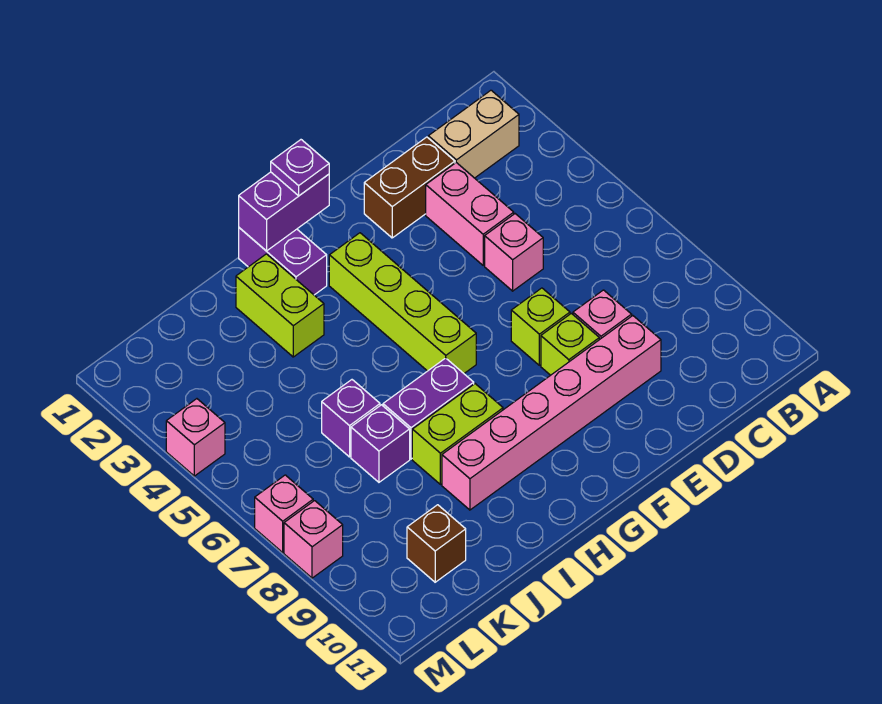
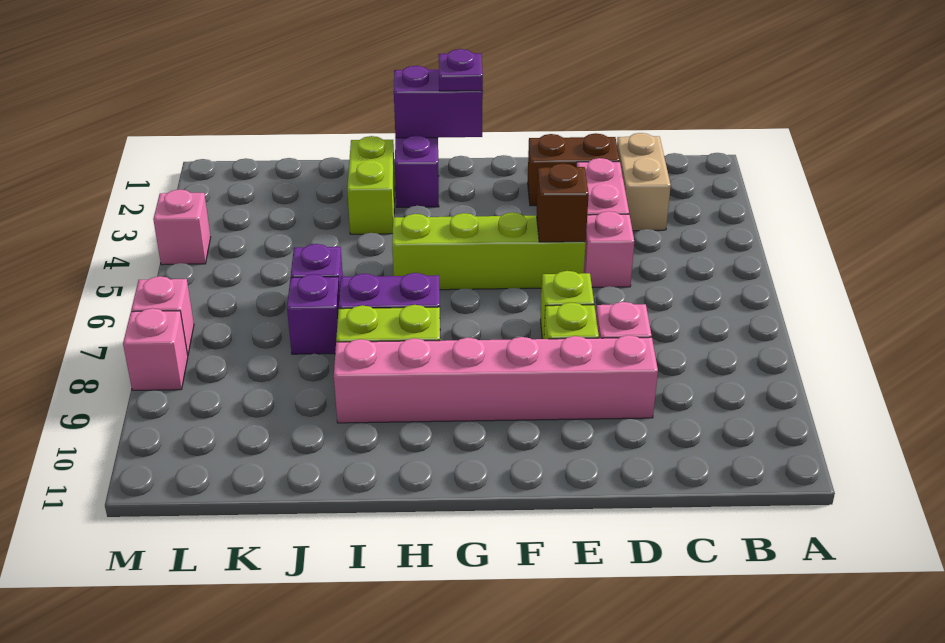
tan brick B2:C2 level 1 -> tan brick C2:C3 level 1
lime brick G3:G6 level 1 -> lime brick E5:H5 level 1
brown brick K10 level 1 -> brown brick E5 level 2

